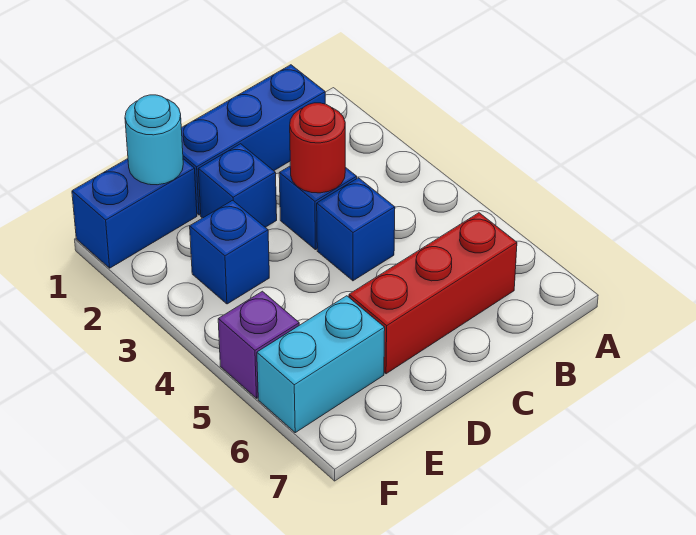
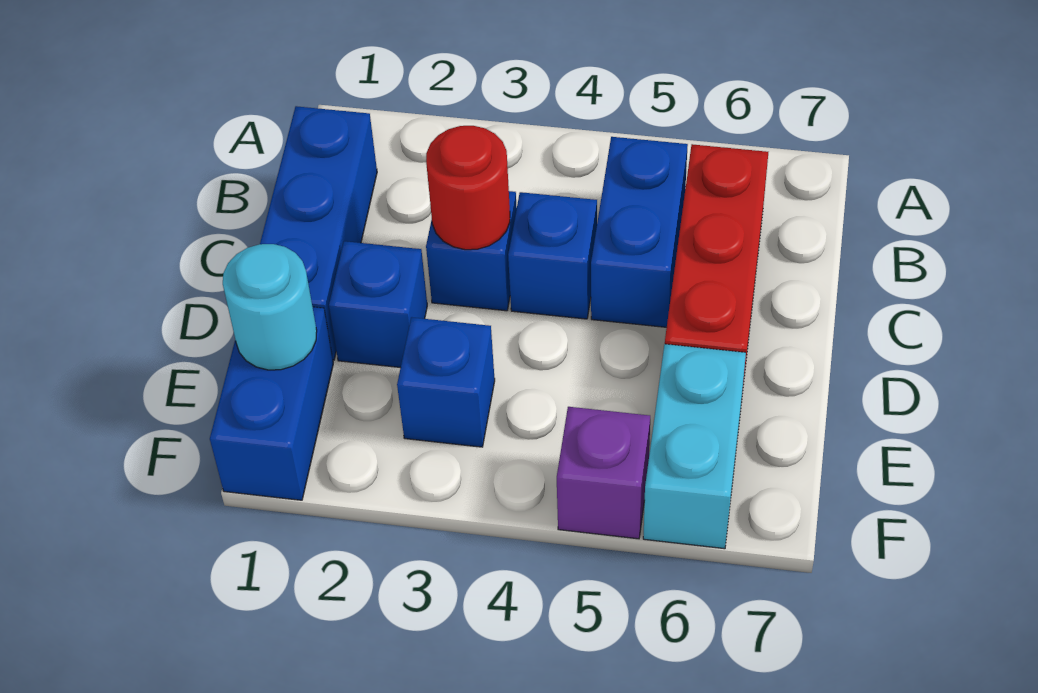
none -> blue brick B5:C5 level 1

